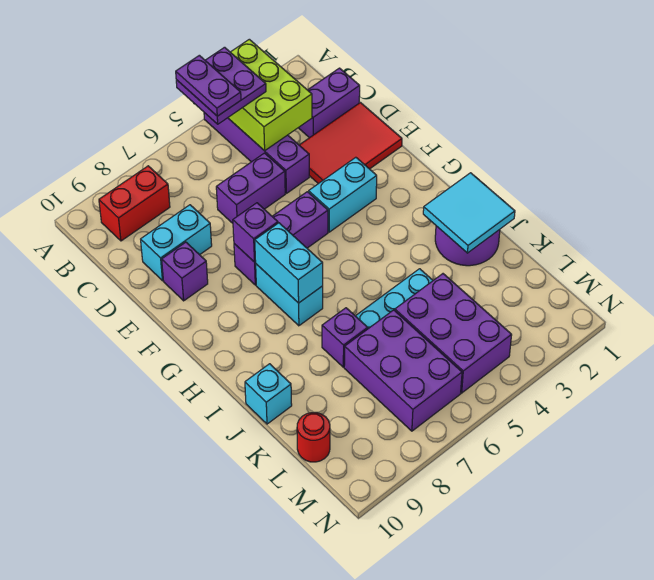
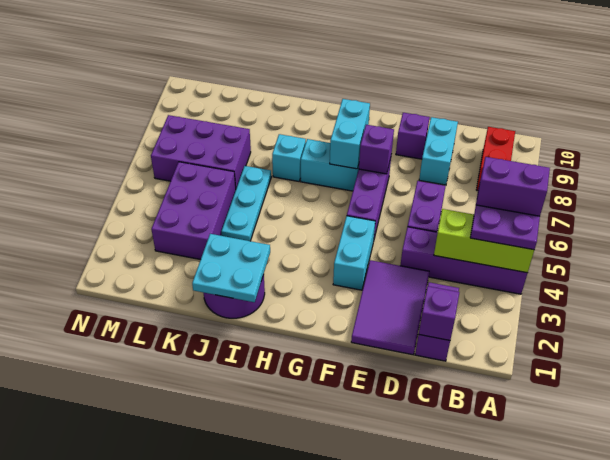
lime brick A3:C4 level 2 -> lime brick A4:C4 level 2
purple plate A5:B5 level 4 -> purple brick A5:B5 level 4
red tile D1:E3 level 1 -> purple tile D1:E3 level 1
cyan brick G7:H7 level 2 -> cyan brick G7:G8 level 2
cyan tile I1:J2 level 2 -> cyan plate I1:J2 level 2
purple brick J7 level 1 -> purple brick C1 level 2
cyan brick J10 level 1 -> cyan brick I7 level 1
purple brick K4:M5 level 1 -> purple brick K3:L5 level 1
red round brick L10 level 1 -> none

